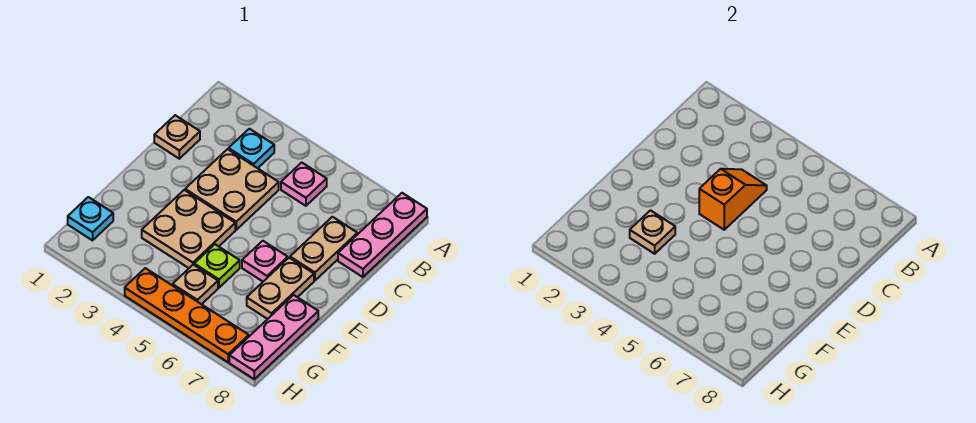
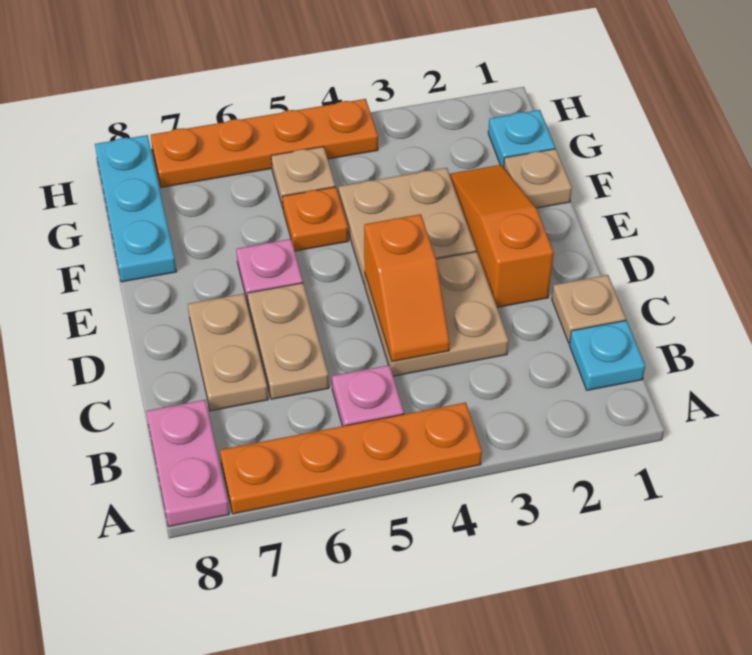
none -> orange plate A4:A7 level 1
pink plate A8:C8 level 1 -> pink plate A8:B8 level 1
cyan plate B3 level 1 -> cyan plate B1 level 1
none -> orange slope D2:F2 level 1 top D
tan plate E7:F7 level 1 -> tan plate C6:D6 level 1
tan plate F3 level 2 -> tan plate F1 level 1
lime plate F5 level 1 -> orange plate F5 level 1
pink plate F8:H8 level 1 -> cyan plate F8:H8 level 1

